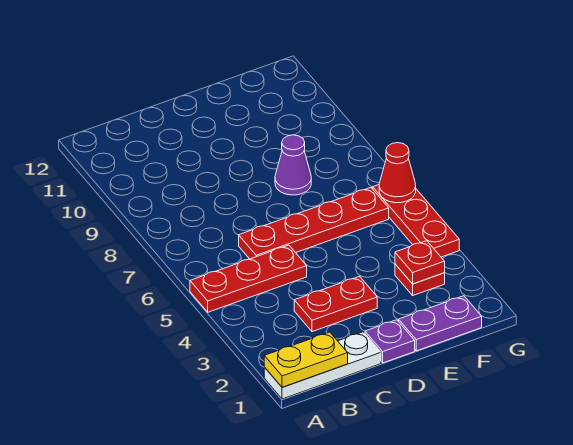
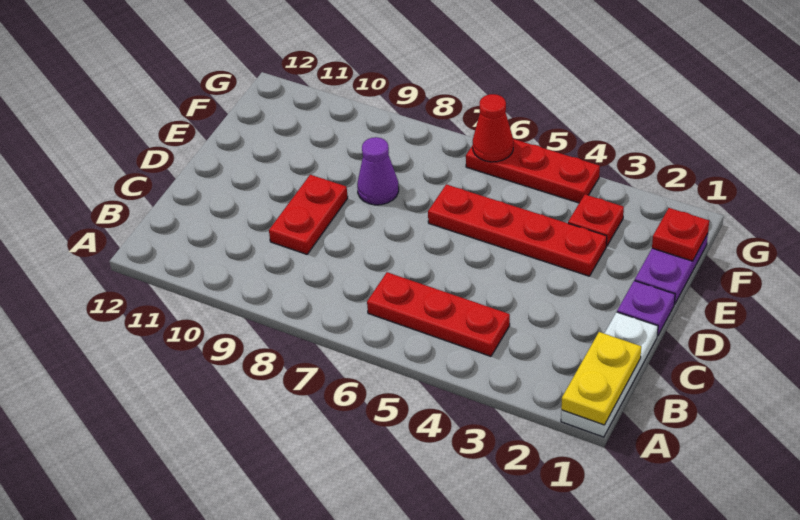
red plate A5:C5 level 1 -> red plate B4:B6 level 1
red plate C3:D3 level 1 -> red plate C9:D9 level 1
red plate C6:F6 level 1 -> red plate E3:E6 level 1
red plate F3 level 2 -> red plate F1 level 2

